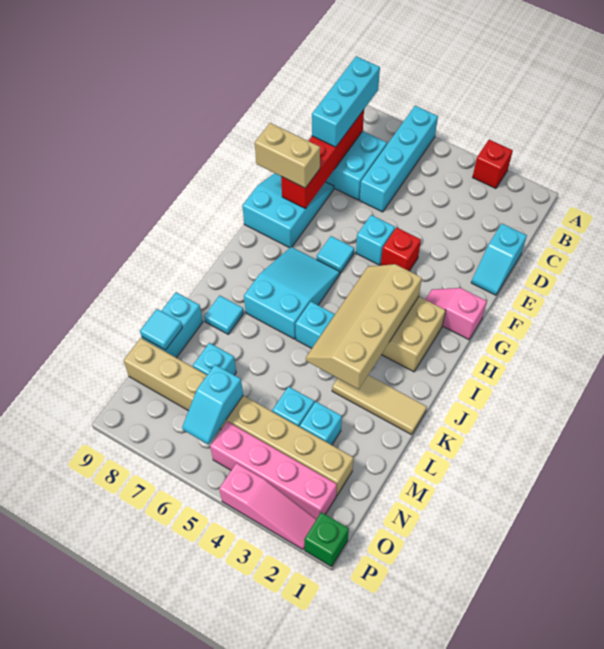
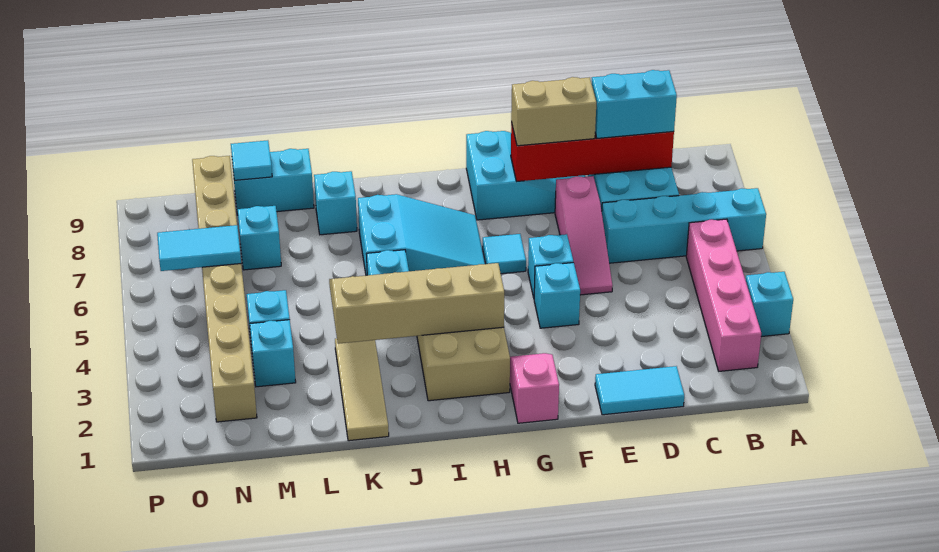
red brick A3 level 1 -> cyan brick A3 level 1
cyan brick B8:D8 level 3 -> cyan brick C8:D8 level 3
cyan slope D1:E1 level 1 top D -> cyan tile D1:E1 level 1
red brick F4 level 1 -> cyan brick F4 level 1
tan brick F8:F9 level 3 -> tan brick E8:F8 level 3
cyan tile K8 level 1 -> cyan brick K8 level 1
cyan slope N6:O6 level 2 top N -> cyan tile N6:O6 level 2
pink brick O2:O5 level 1 -> pink brick B2:B5 level 1
green brick P1 level 1 -> none
pink slope P2:P4 level 1 top 4 -> pink slope E5:E7 level 1 top 7

